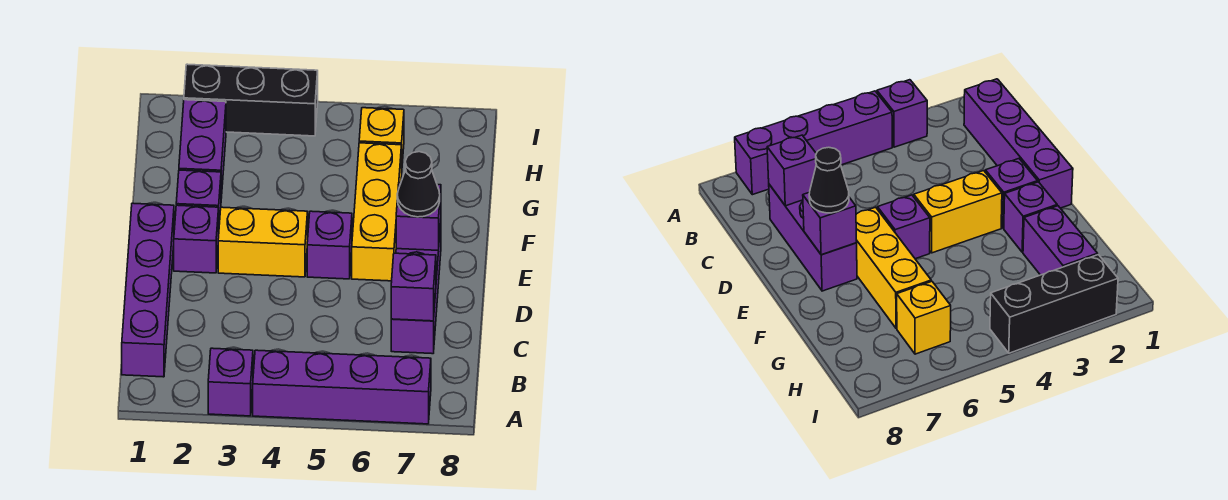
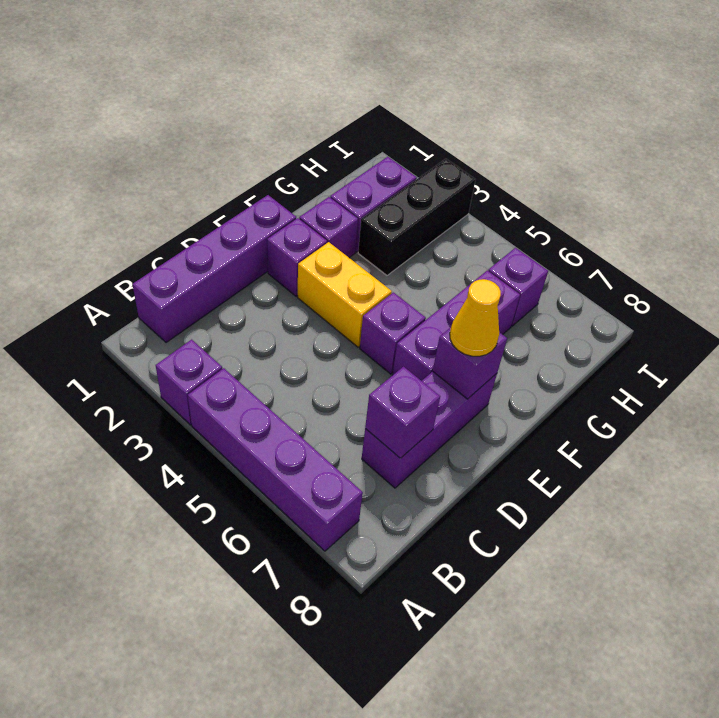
yellow brick E6:G6 level 1 -> purple brick E6:G6 level 1
black cone E7 level 3 -> yellow cone E7 level 3
yellow brick H6 level 1 -> purple brick H6 level 1
black brick I2:I4 level 1 -> black brick G3:I3 level 1

